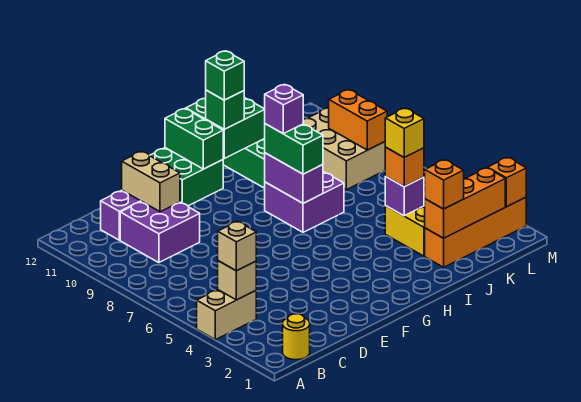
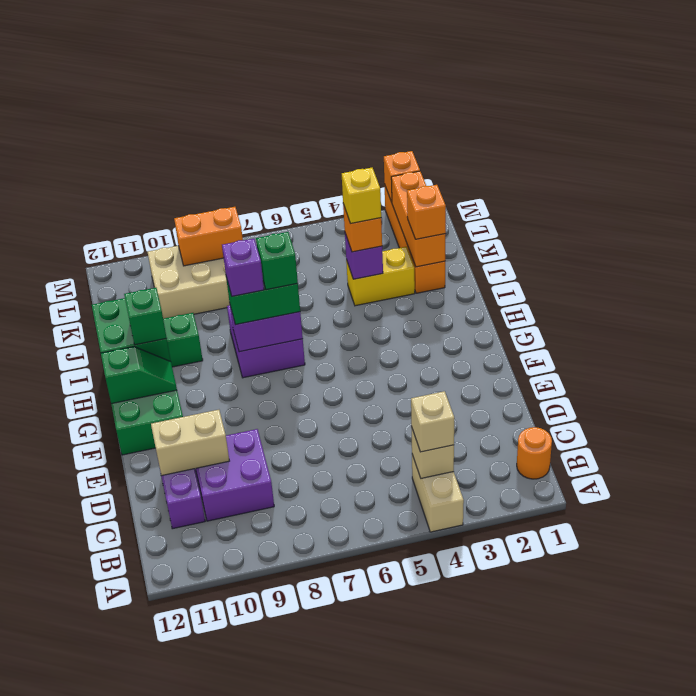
yellow round brick B1 level 1 -> orange round brick B1 level 1
green brick G11:G12 level 2 -> green slope G11:G12 level 2 top 12
green brick H11 level 4 -> green brick H7 level 4

